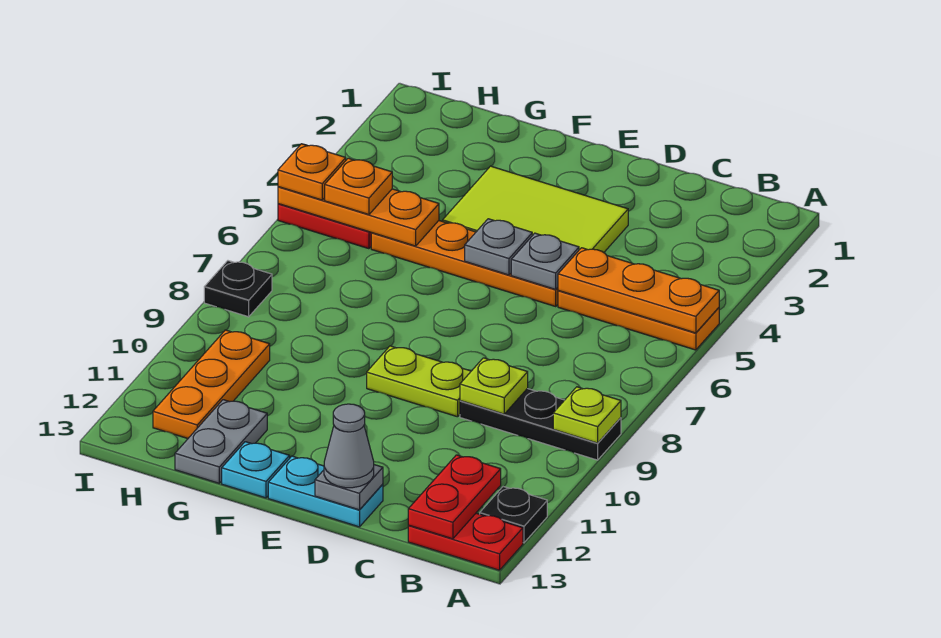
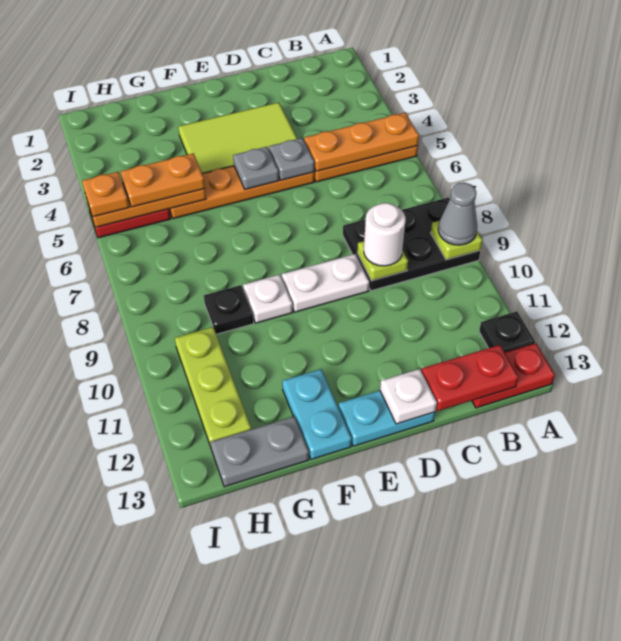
black plate A9:C9 level 1 -> black plate A8:C9 level 1
red plate B12:B13 level 2 -> red plate B13:C13 level 2
none -> white round brick C9 level 3
lime plate D9:E9 level 1 -> white plate D9:E9 level 1
grey plate D13 level 2 -> white plate D13 level 2
grey cone D13 level 3 -> grey cone A9 level 3
none -> white plate F9 level 1
cyan plate F13 level 1 -> cyan plate F12:F13 level 1
grey plate G12:G13 level 1 -> grey plate G13:H13 level 1
orange plate H5 level 3 -> orange plate G5:H5 level 3
orange plate H10:H12 level 1 -> lime plate H10:H12 level 1
black plate I8 level 1 -> black plate G9 level 1

